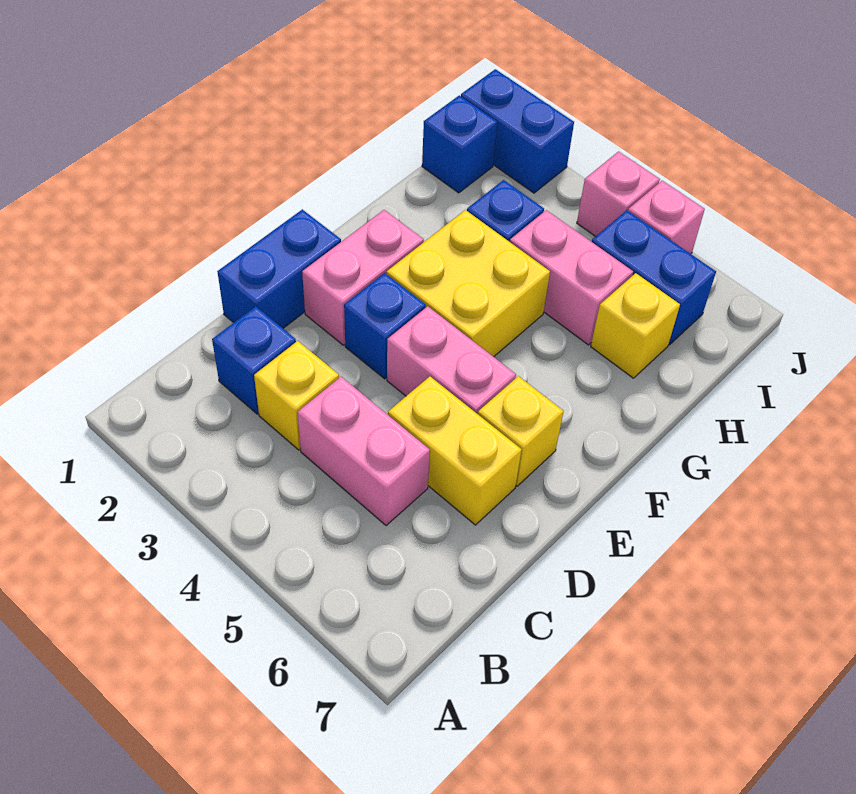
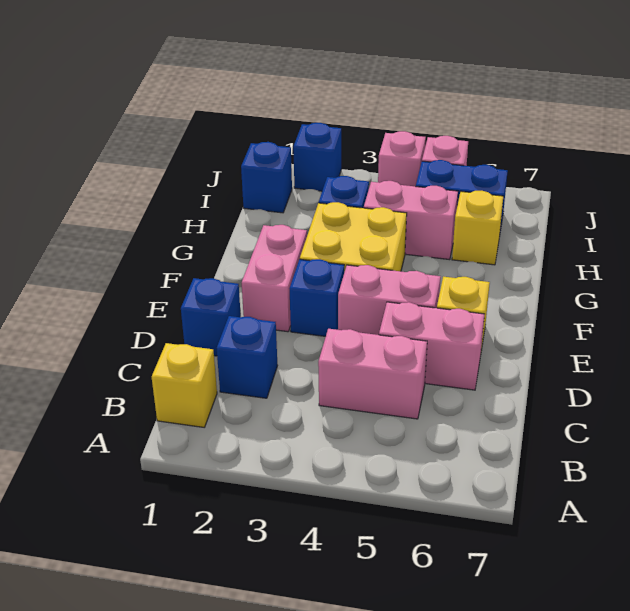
yellow brick C3 level 1 -> yellow brick B1 level 1
blue brick D1:E1 level 1 -> blue brick D1 level 1
yellow brick D5:D6 level 1 -> pink brick D5:D6 level 1
blue brick J1:J2 level 1 -> blue brick J2 level 1

